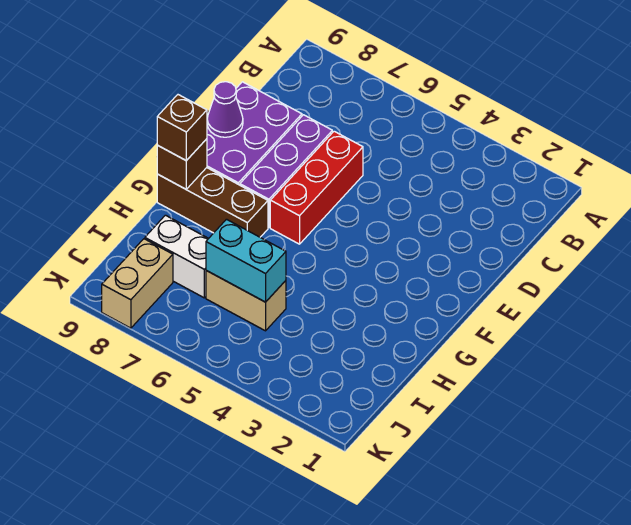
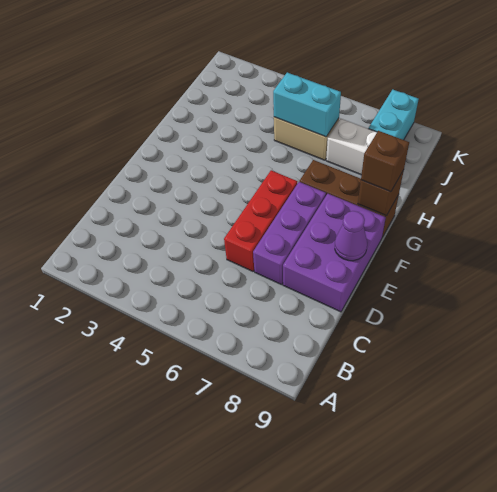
tan brick J8:K8 level 1 -> cyan brick J8:K8 level 1

